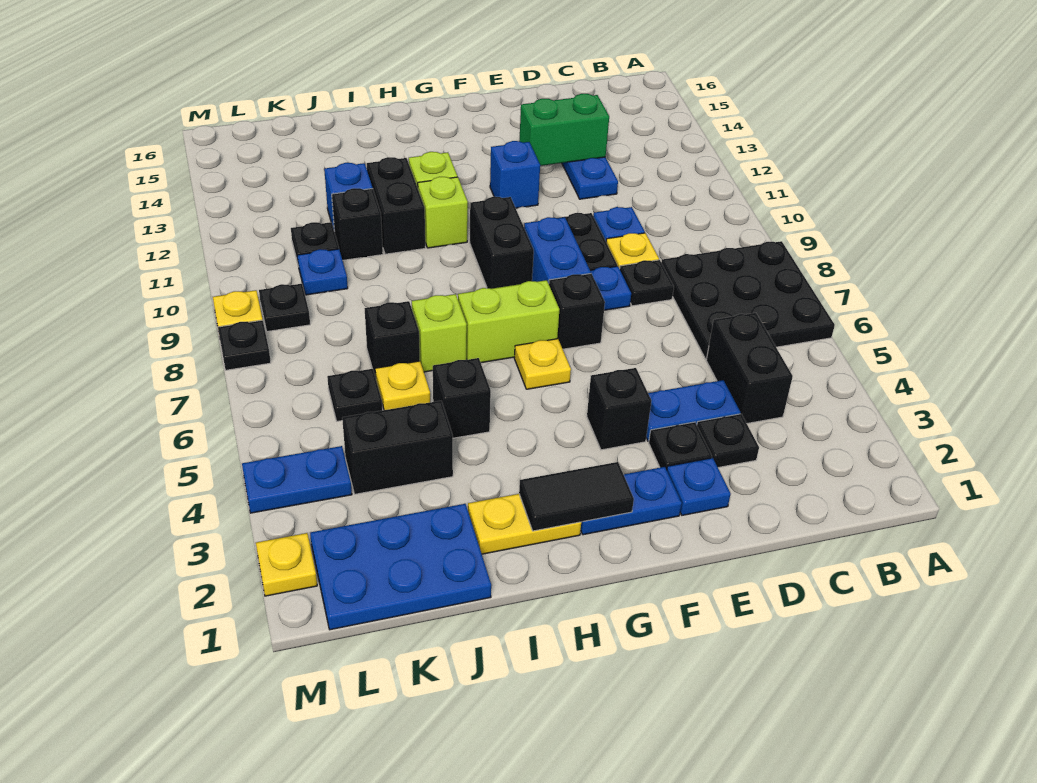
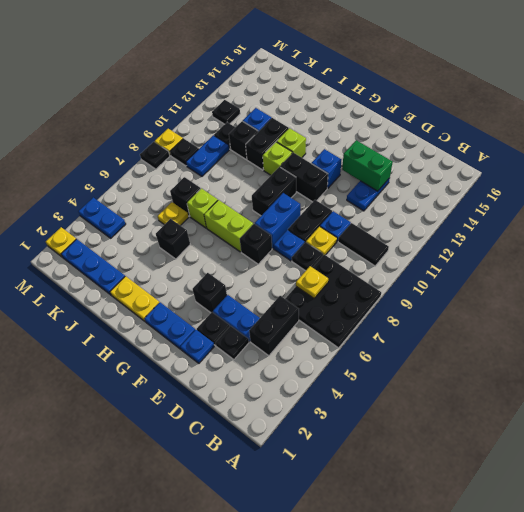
black tile G2:H2 level 2 -> black tile B10:C10 level 1
yellow plate G6 level 1 -> yellow plate C7 level 2
blue plate J1:L2 level 1 -> blue plate J2:L2 level 1
black brick J4:K4 level 1 -> black brick F11:G11 level 1
black plate K6 level 1 -> black plate L12 level 1
blue plate K10 level 1 -> blue plate K9:K10 level 1

